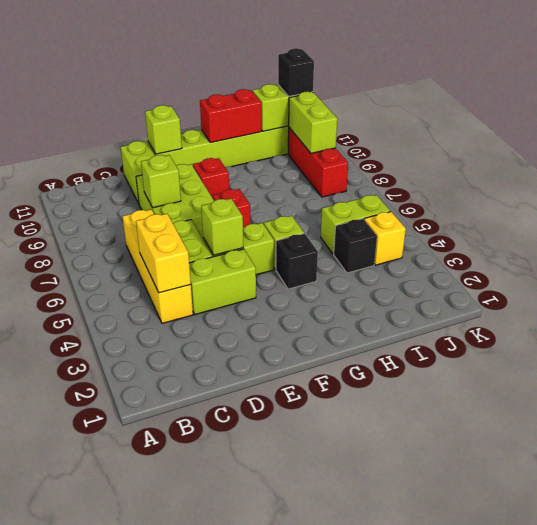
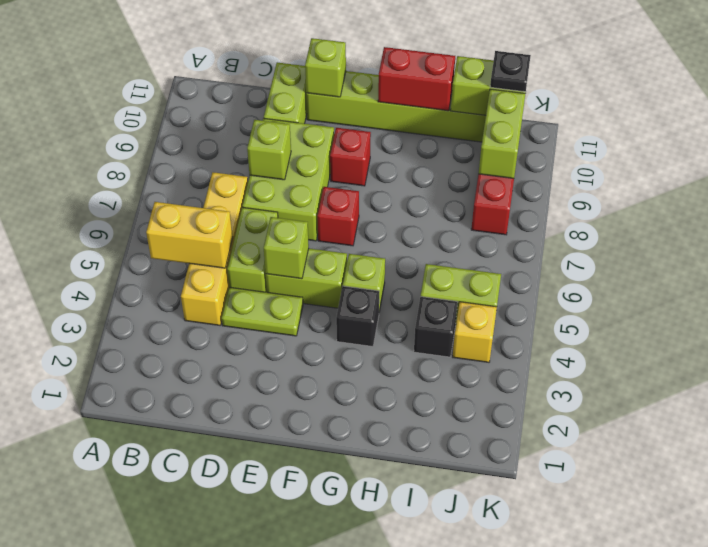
yellow brick C4:C5 level 2 -> yellow brick B5:C5 level 2
lime brick D4:E4 level 1 -> lime plate D4:E4 level 1
black brick J11 level 3 -> black plate J11 level 3

